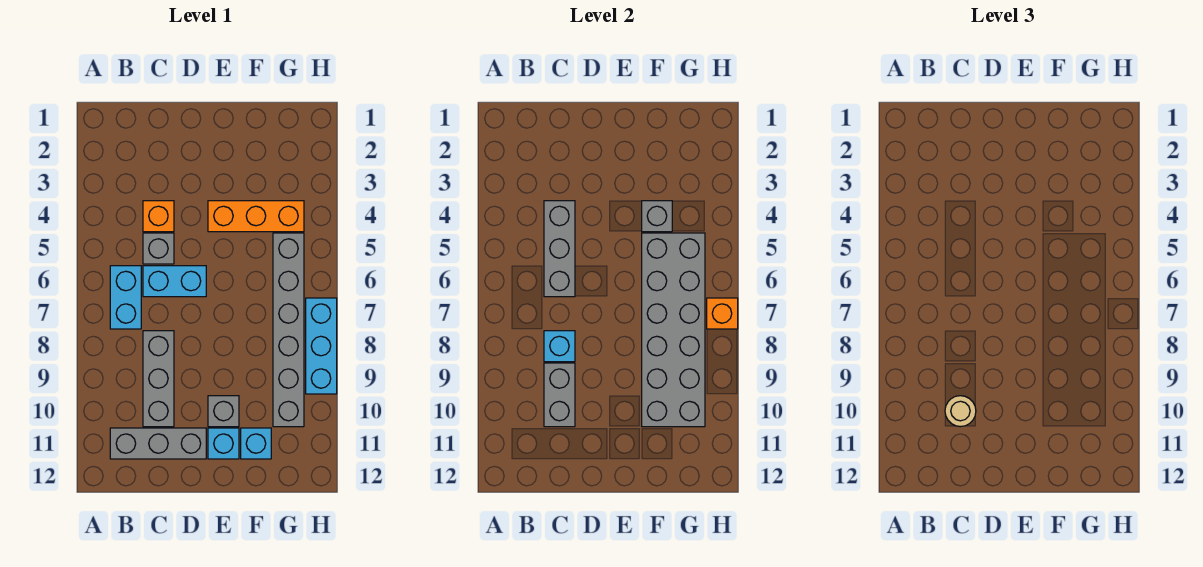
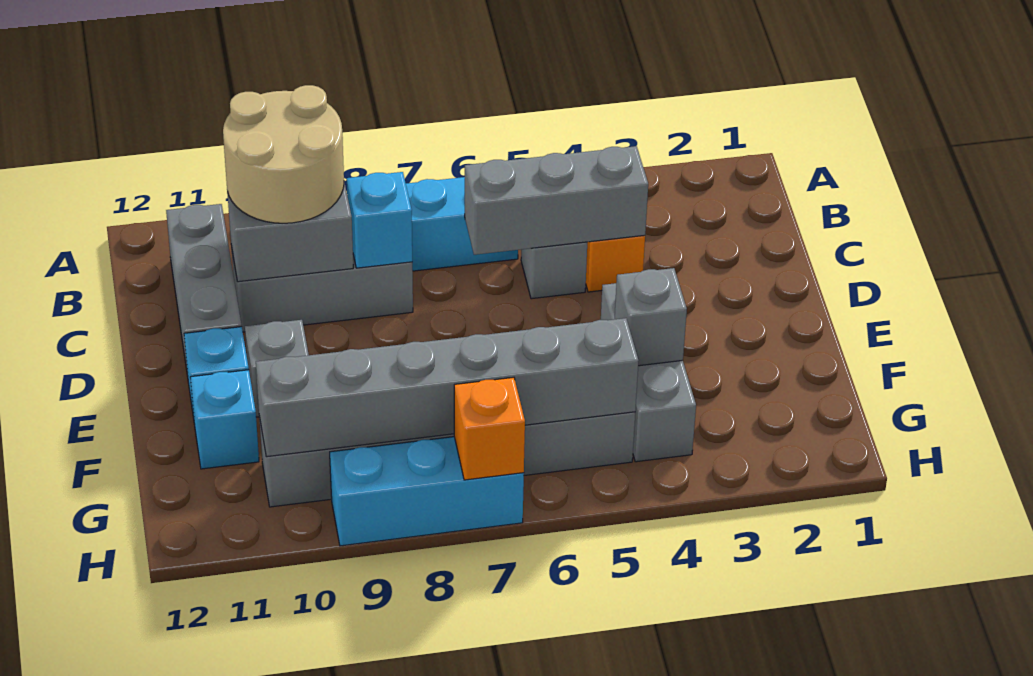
cyan brick C6:D6 level 1 -> none
tan round brick C10 level 3 -> tan round brick B9:C10 level 3
orange brick E4:G4 level 1 -> grey brick E4:G4 level 1
grey brick F5:G10 level 2 -> grey brick G5:G10 level 2

